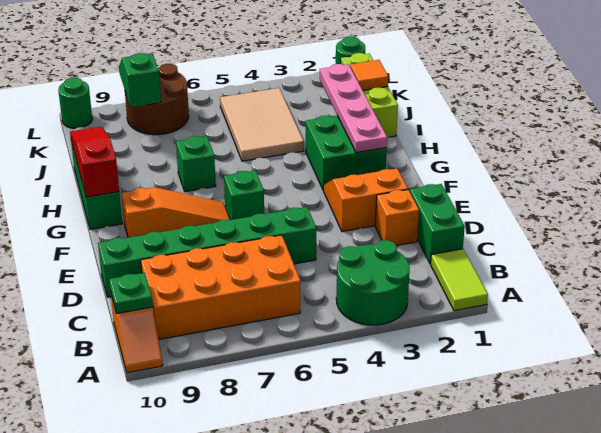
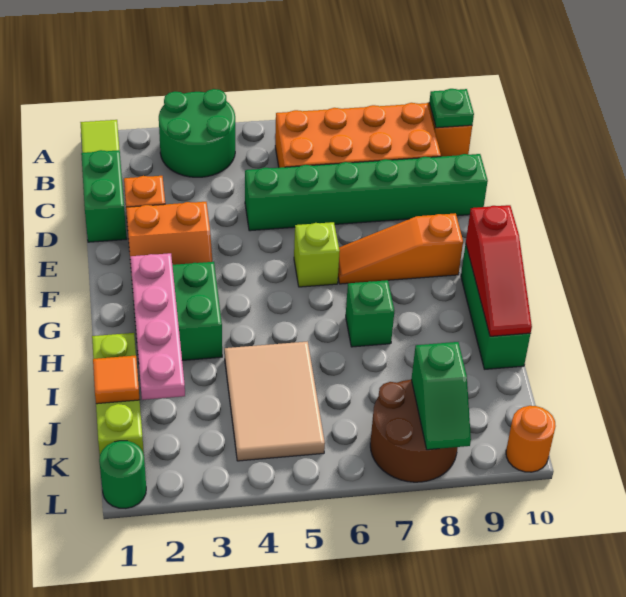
green brick F6 level 1 -> lime brick F6 level 1
green round brick L10 level 1 -> orange round brick L10 level 1

